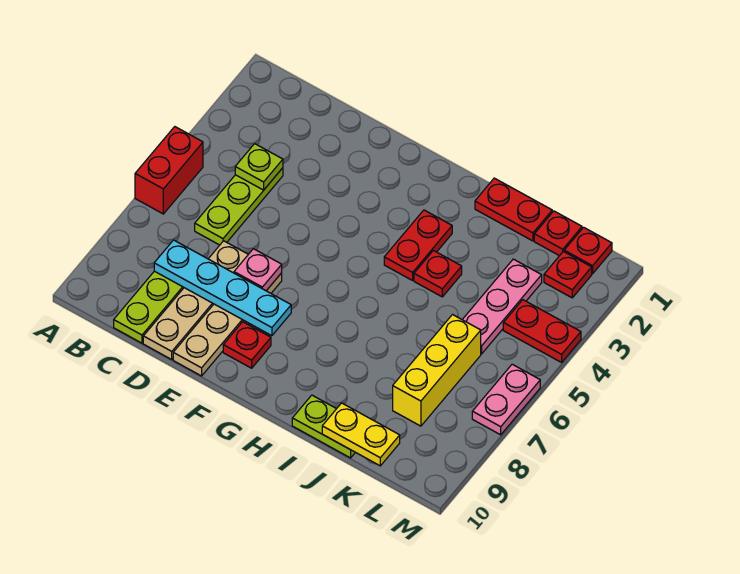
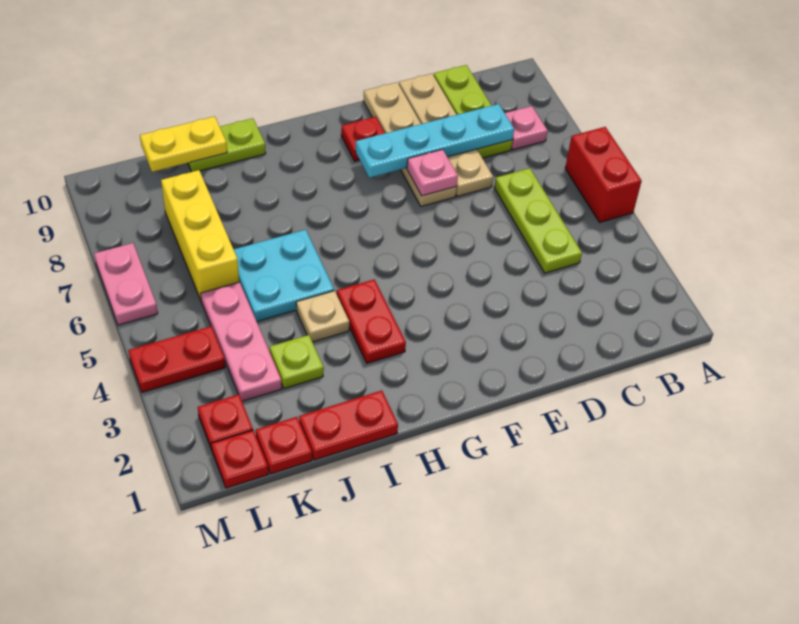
none -> pink plate B8 level 1
lime plate C4 level 2 -> lime plate J3 level 1
red plate I4 level 1 -> tan plate I4 level 1
none -> cyan plate I5:J6 level 1

